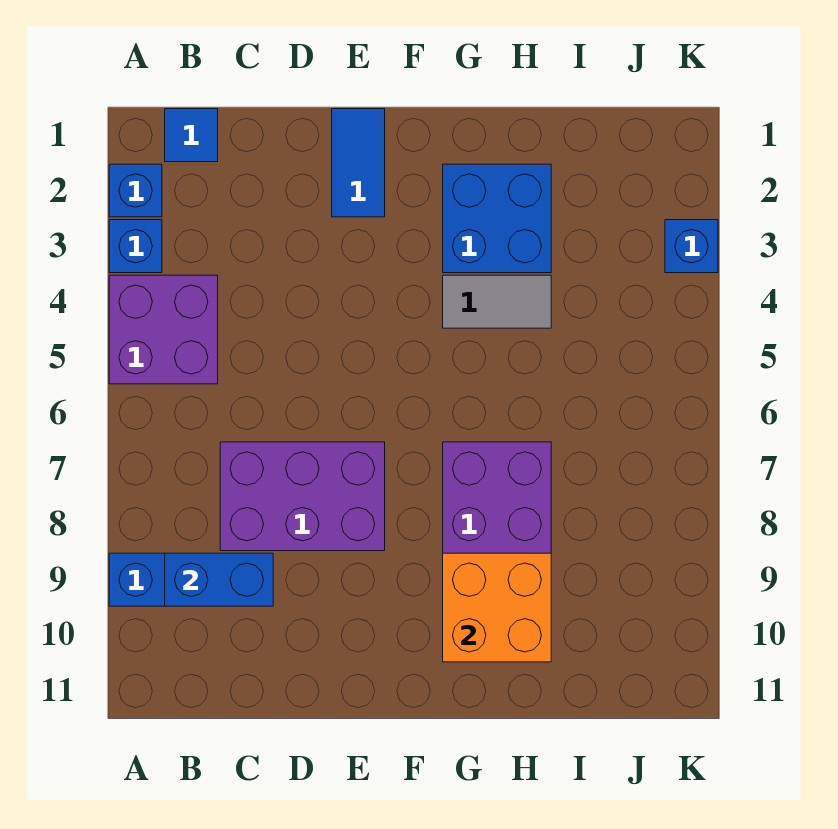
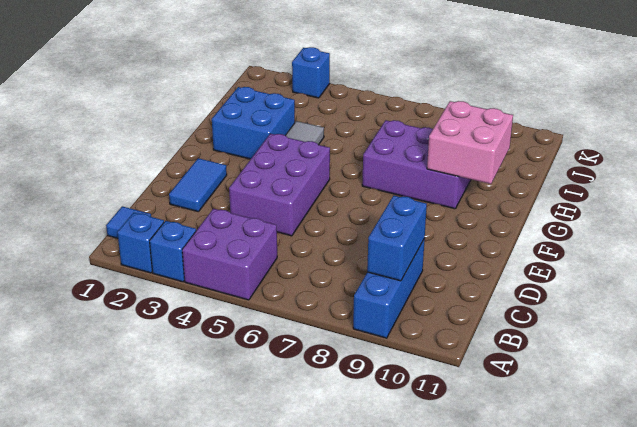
purple brick C7:E8 level 1 -> purple brick D4:F5 level 1
blue tile E1:E2 level 1 -> blue tile D2:E2 level 1
orange brick G9:H10 level 2 -> pink brick G9:H10 level 2

